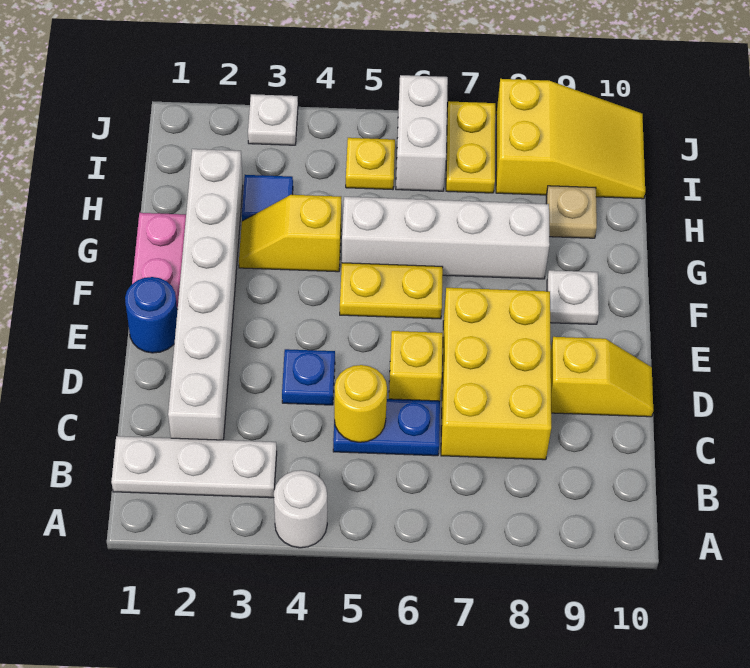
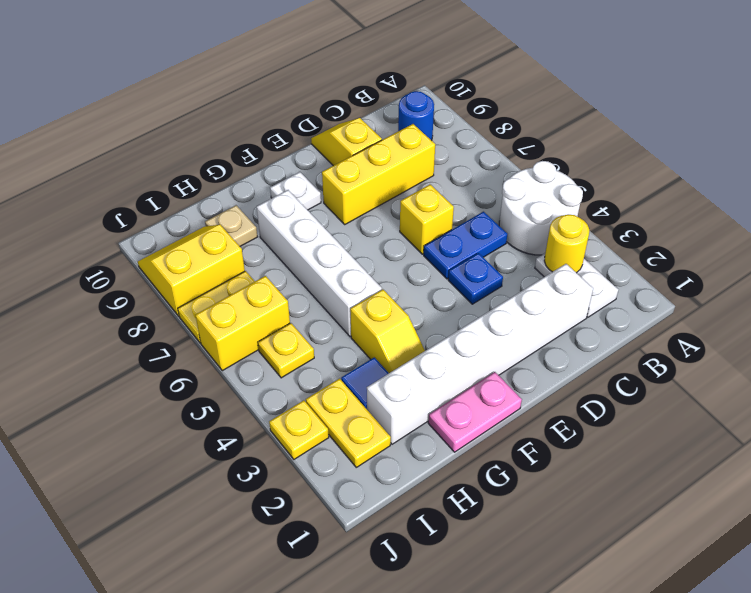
white round brick A4 level 1 -> white round brick A4:B5 level 1
white plate B1:B3 level 1 -> white plate B2:B3 level 1
blue plate C5:C6 level 1 -> blue plate C5:D5 level 1
yellow round brick C5 level 2 -> yellow round brick B3 level 2
yellow brick C7:E8 level 1 -> yellow brick C8:E8 level 1
blue round brick E1 level 1 -> blue round brick B9 level 1
yellow plate F5:F6 level 1 -> yellow plate I2:I3 level 1
white brick I6:J6 level 1 -> yellow brick I6:J6 level 1
yellow slope I8:J10 level 1 top 8 -> yellow slope I8:J9 level 1 top 8
white plate J3 level 1 -> yellow plate J3 level 1

